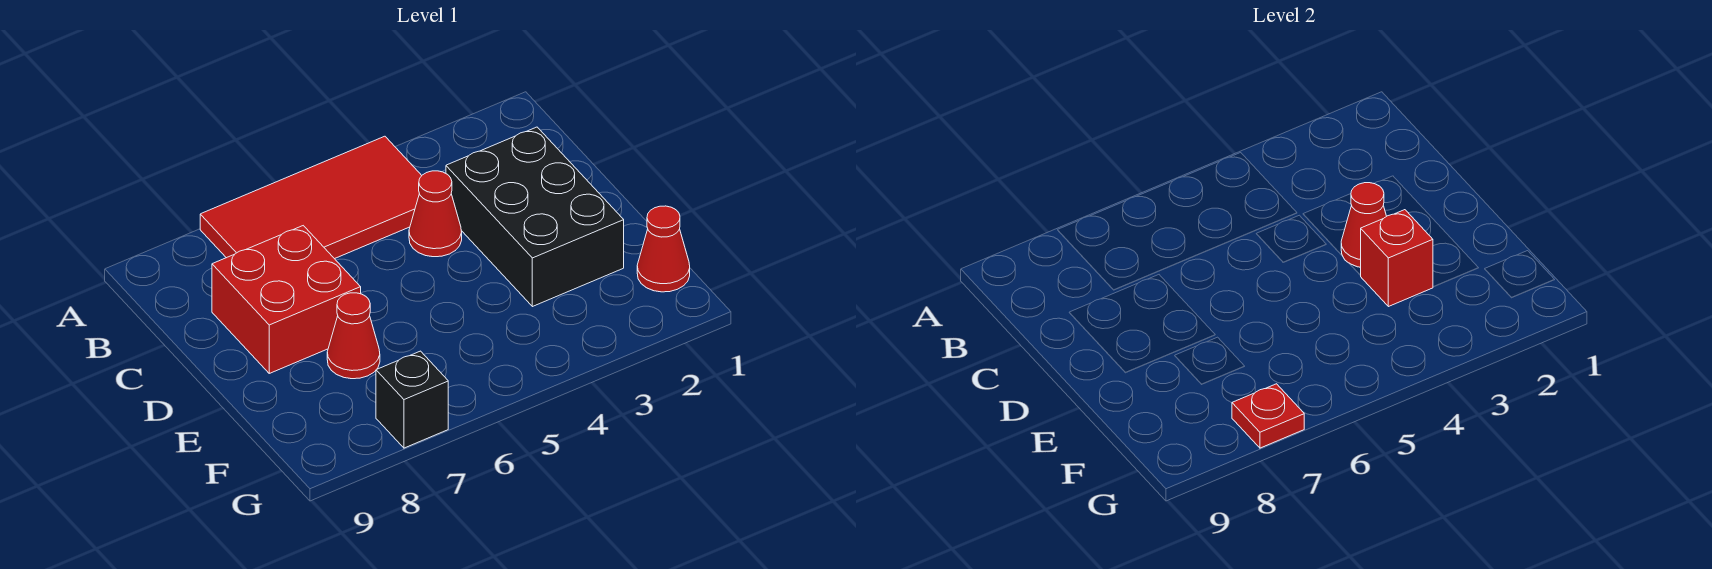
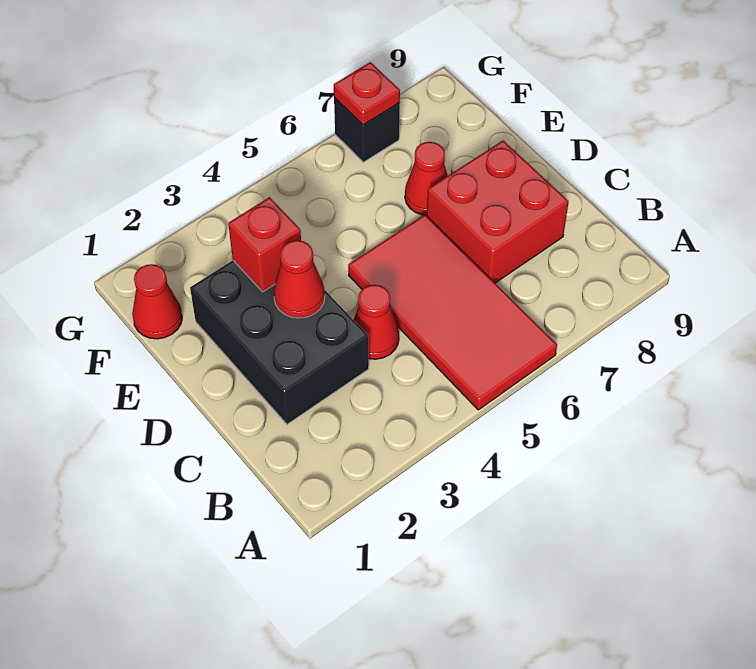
red tile A4:B7 level 1 -> red tile A5:D6 level 1

